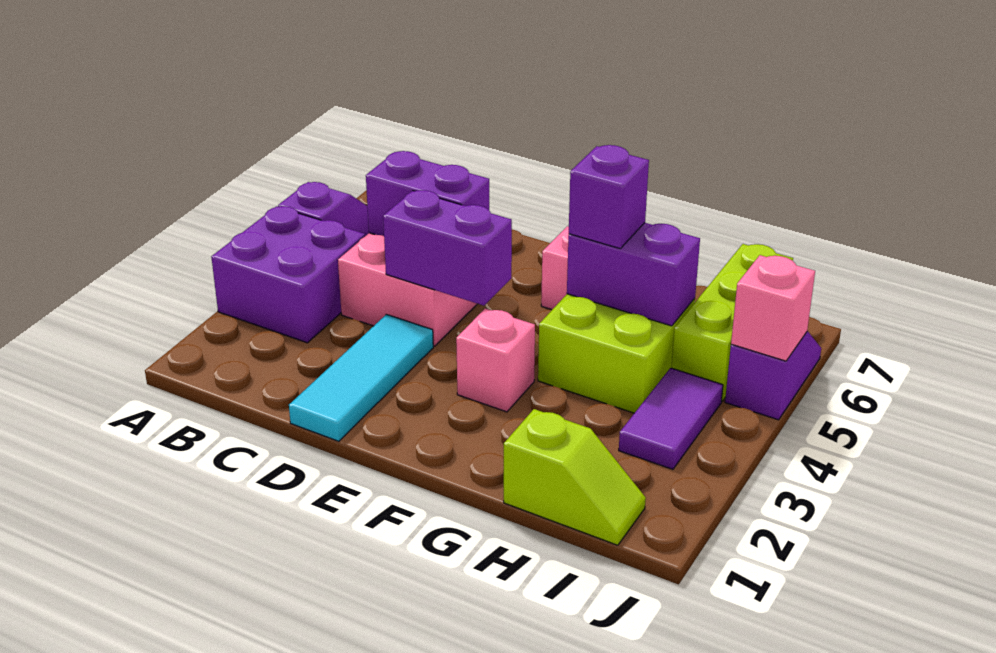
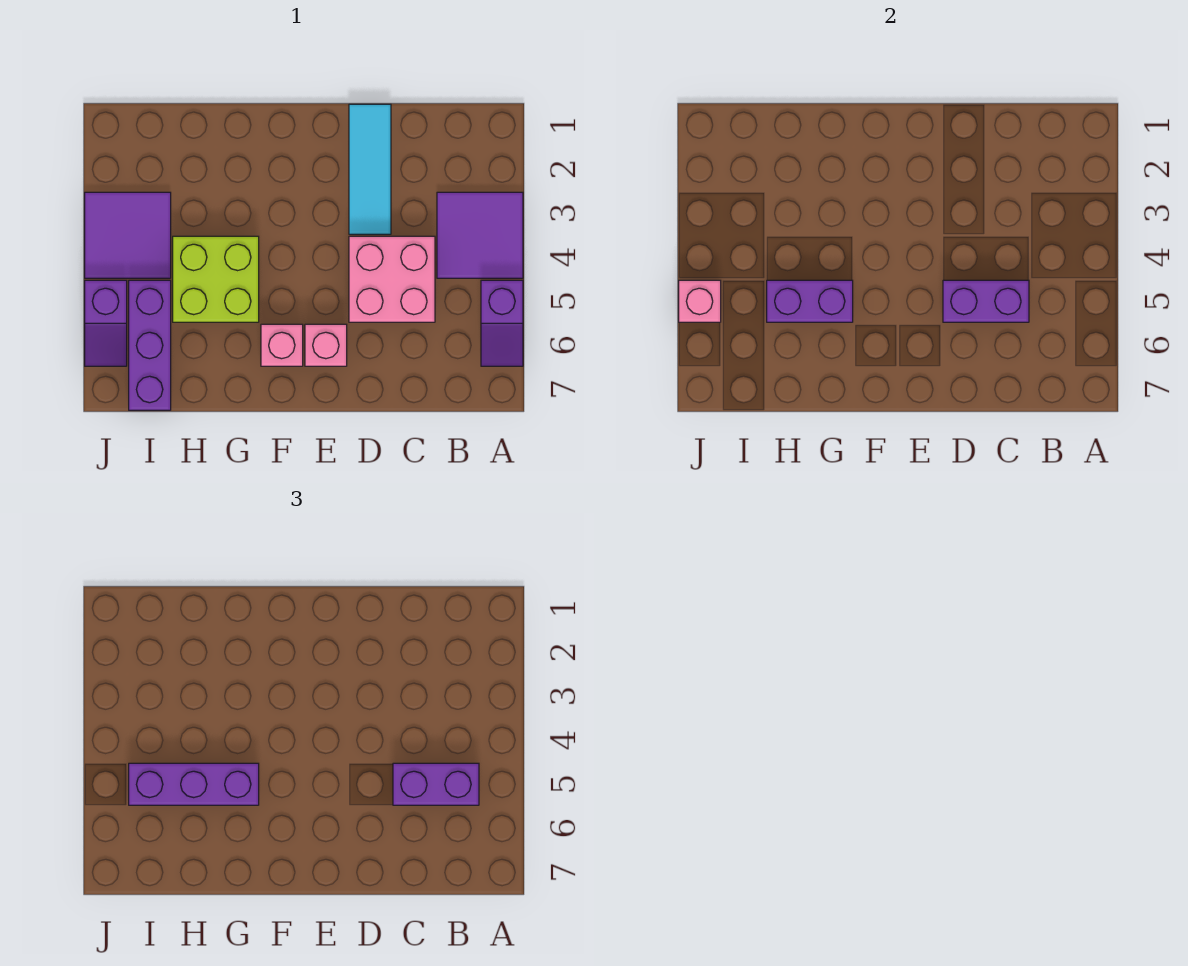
purple brick A3:B4 level 1 -> purple tile A3:B4 level 1
purple brick D4:E4 level 2 -> purple brick B5:C5 level 3
pink brick F3 level 1 -> pink brick E6 level 1
purple brick G5 level 3 -> purple brick G5:I5 level 3
lime slope H1:I1 level 1 top H -> none
purple tile I3:I4 level 1 -> purple tile I3:J4 level 1
lime brick I5:I7 level 1 -> purple brick I5:I7 level 1

